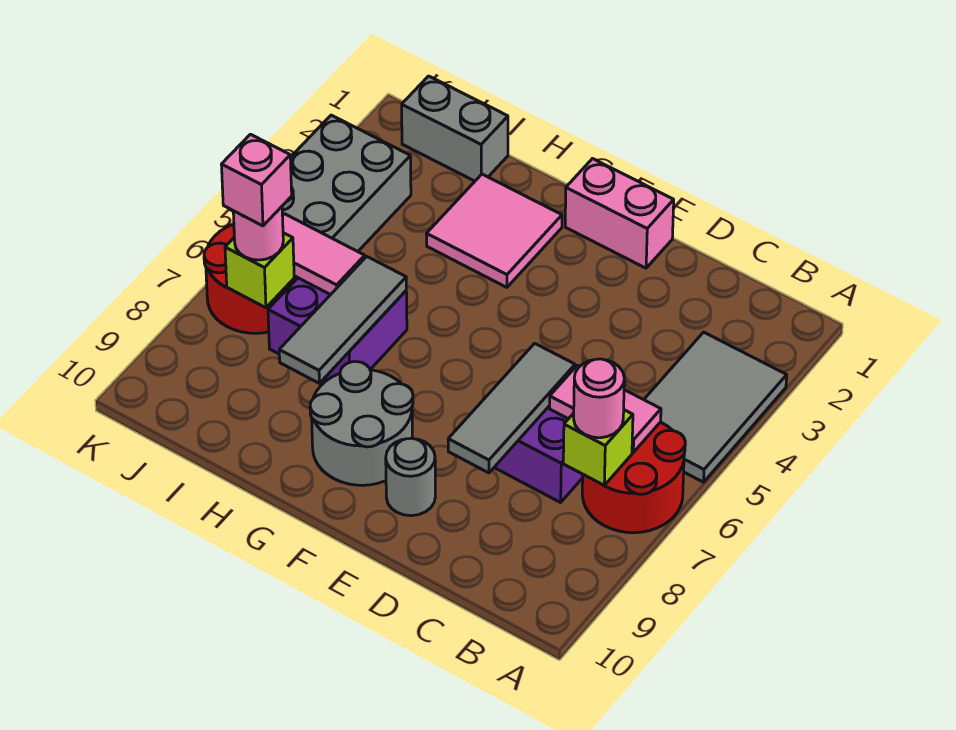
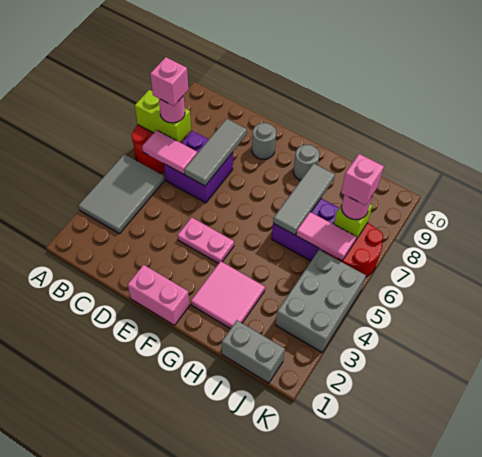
lime brick B7 level 2 -> lime brick A7:B7 level 2
none -> pink brick B7 level 4
none -> pink plate E4:F4 level 1
grey round brick F8:G9 level 1 -> grey round brick G9 level 1

